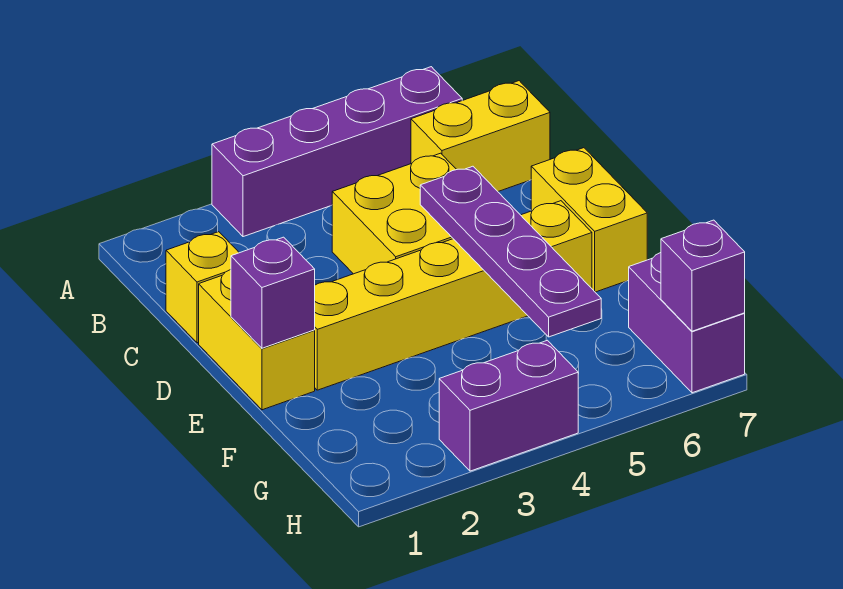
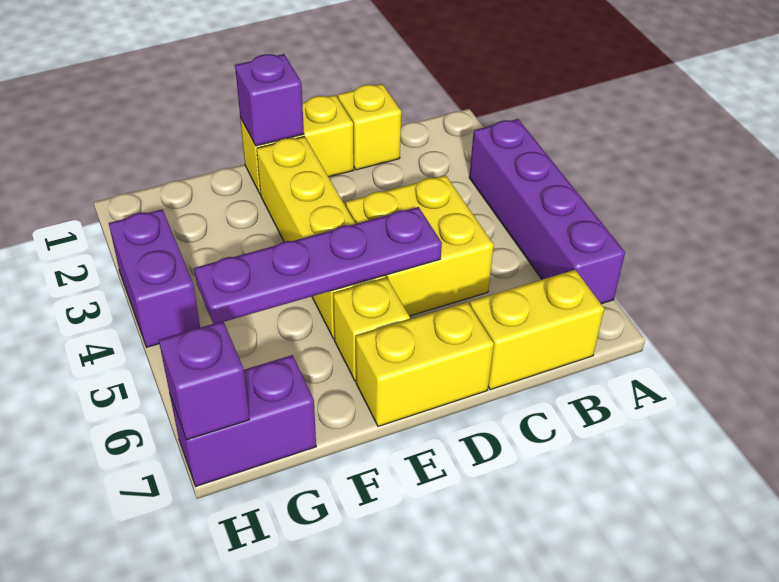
yellow brick B6:B7 level 1 -> yellow brick B7:C7 level 1

